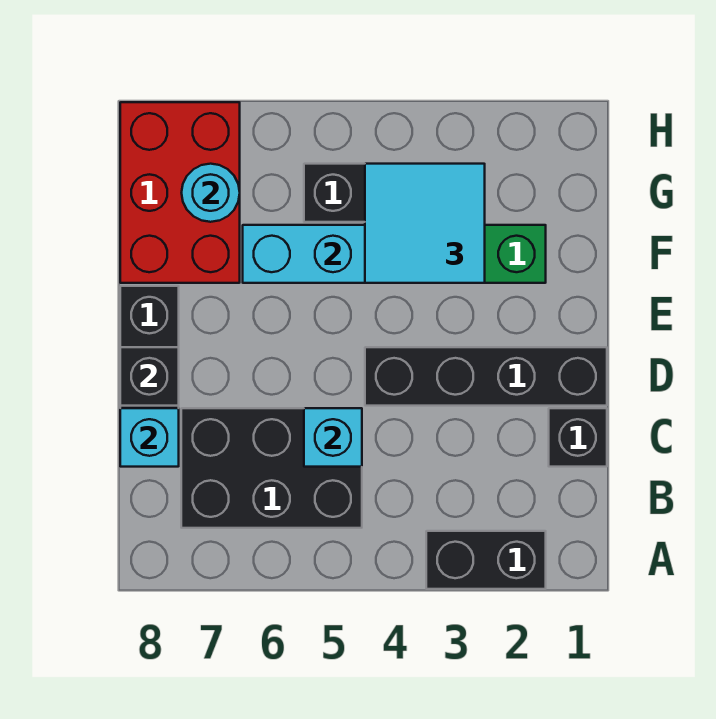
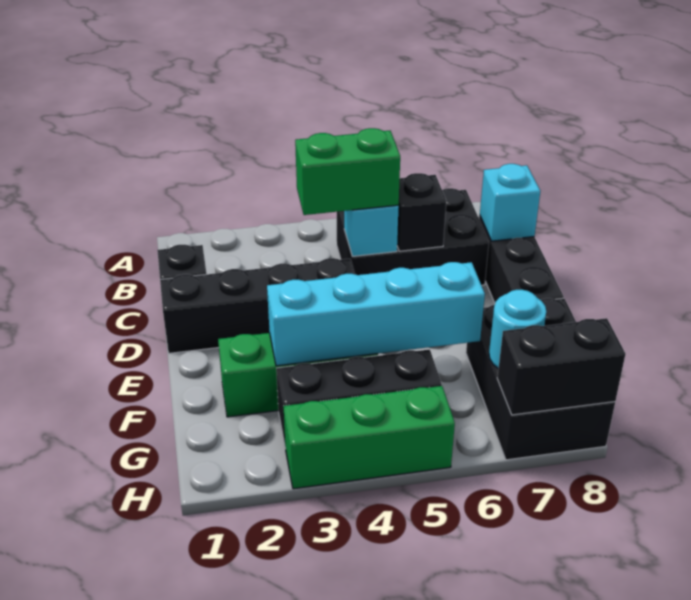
black brick A2:A3 level 1 -> black brick H7:H8 level 2
none -> green brick C4:C5 level 3
black brick D8 level 2 -> black brick C6 level 2
cyan tile F3:G4 level 3 -> none
red brick F7:H8 level 1 -> black brick F7:H8 level 1
none -> green brick H3:H5 level 1

